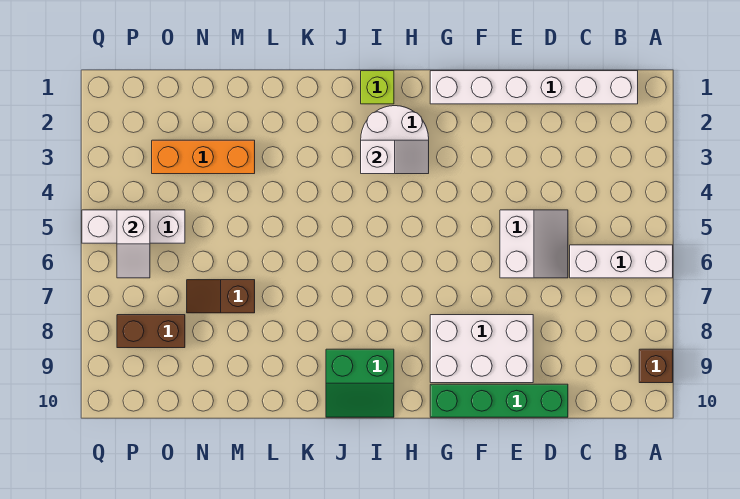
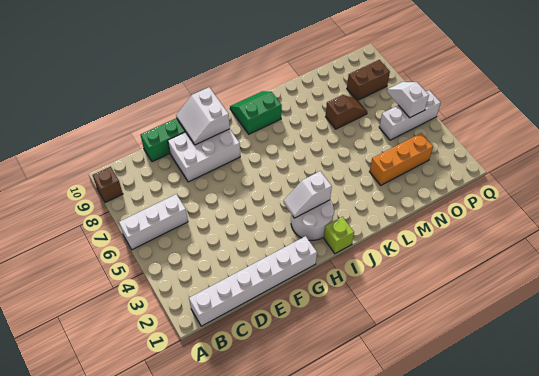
white slope D5:E6 level 1 top E -> white slope F9:G10 level 2 top G

